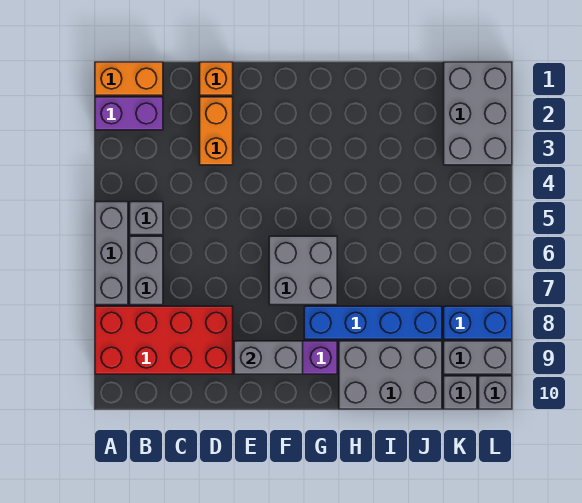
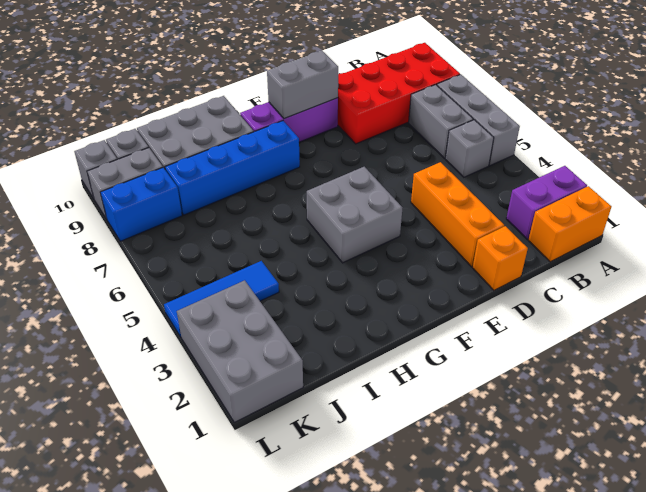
orange brick D2:D3 level 1 -> orange brick D2:D4 level 1
grey brick F6:G7 level 1 -> grey brick F4:G5 level 1
none -> blue tile J4:L4 level 1

